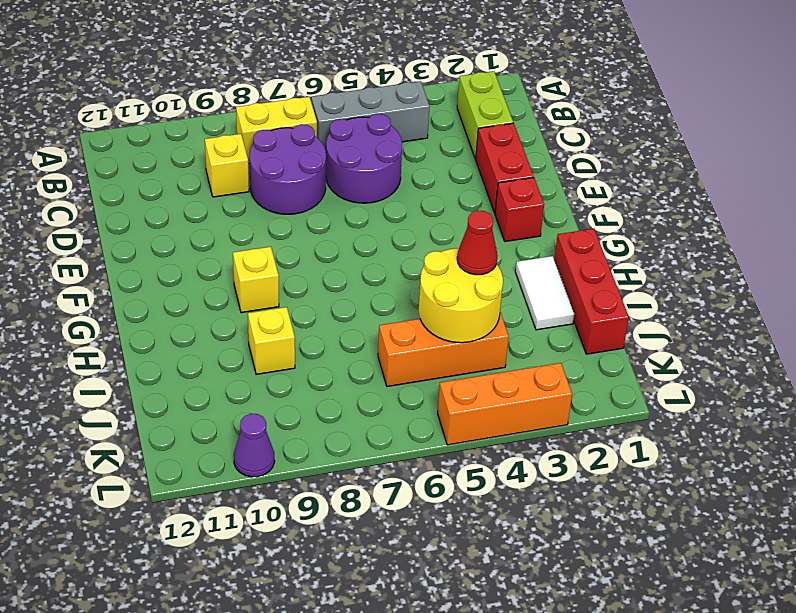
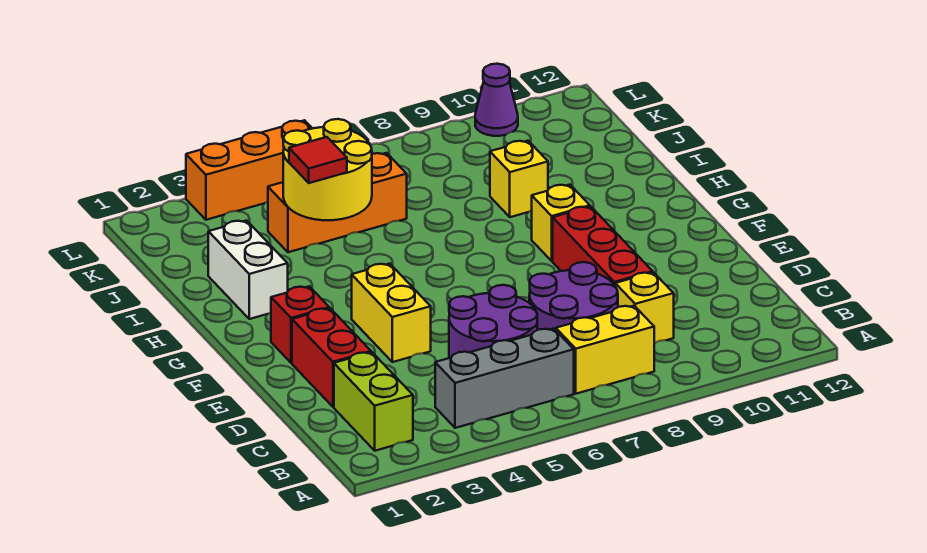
none -> yellow brick E4:F4 level 1
red brick H1:J1 level 1 -> red brick D9:F9 level 1
white tile H2:I2 level 1 -> white brick H2:I2 level 1
red cone I4 level 3 -> red tile I4 level 3

